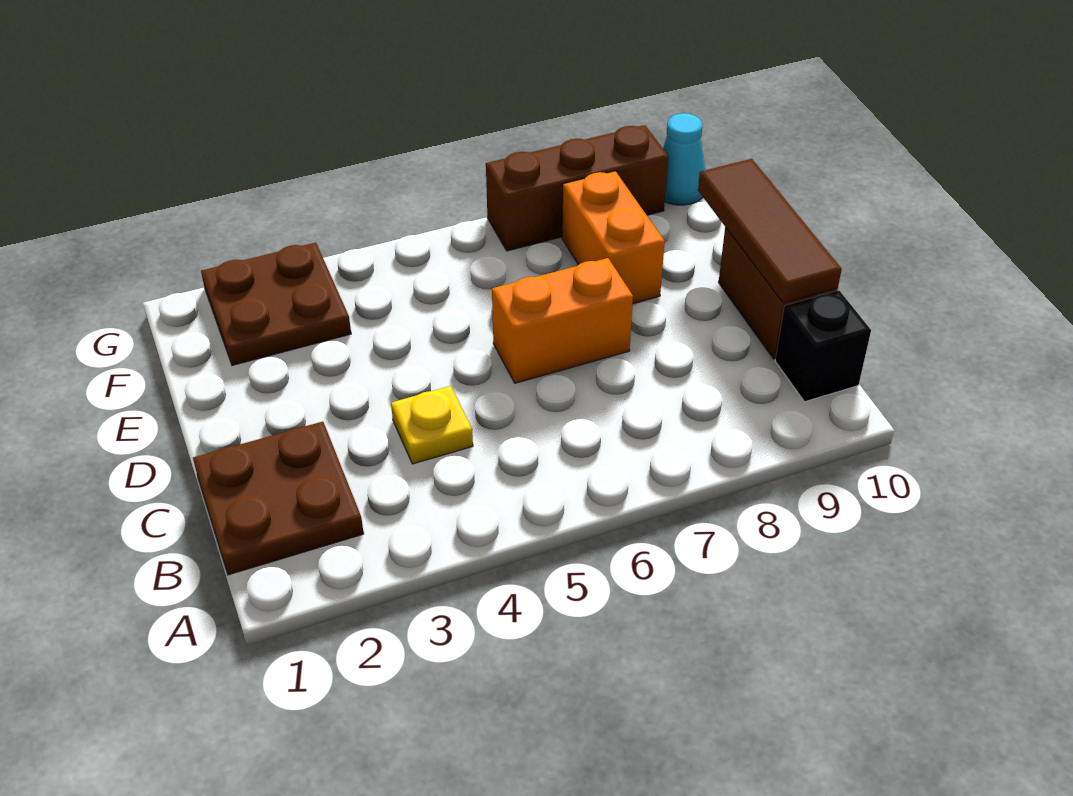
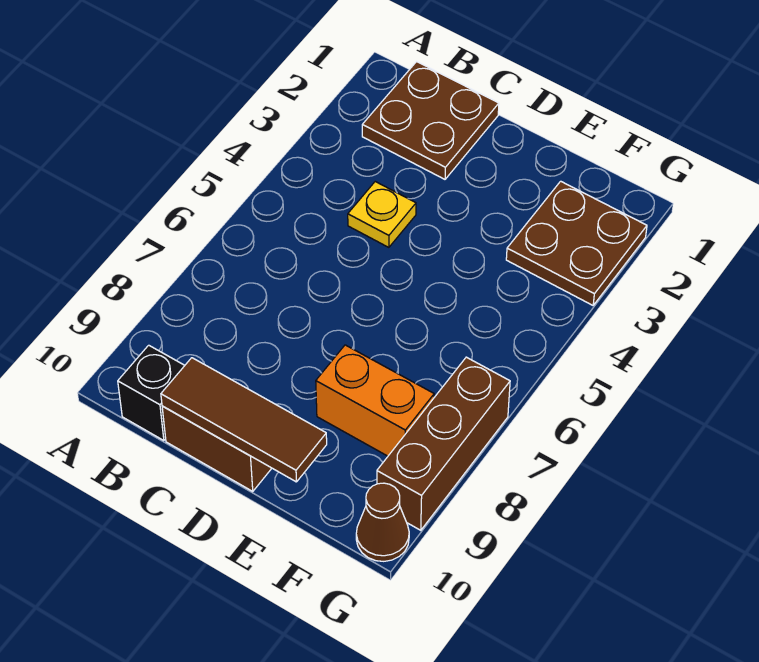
orange brick D6:D7 level 1 -> none
cyan cone G10 level 1 -> brown cone G10 level 1

